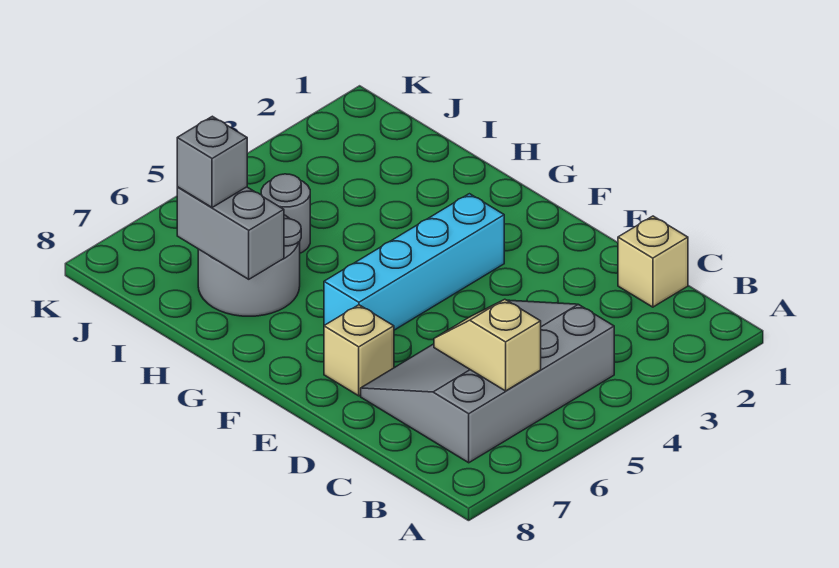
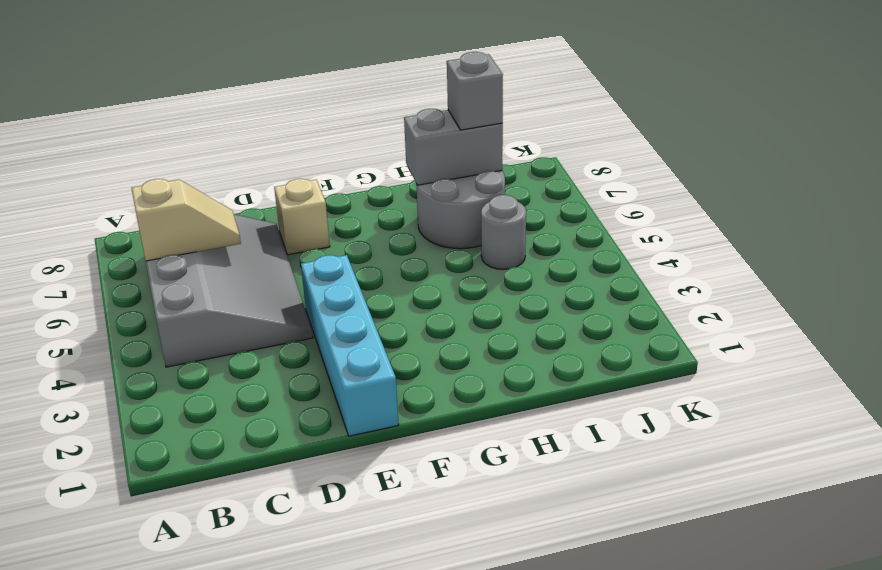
tan brick C1 level 1 -> none
cyan brick F3:F6 level 1 -> cyan brick E1:E4 level 1

